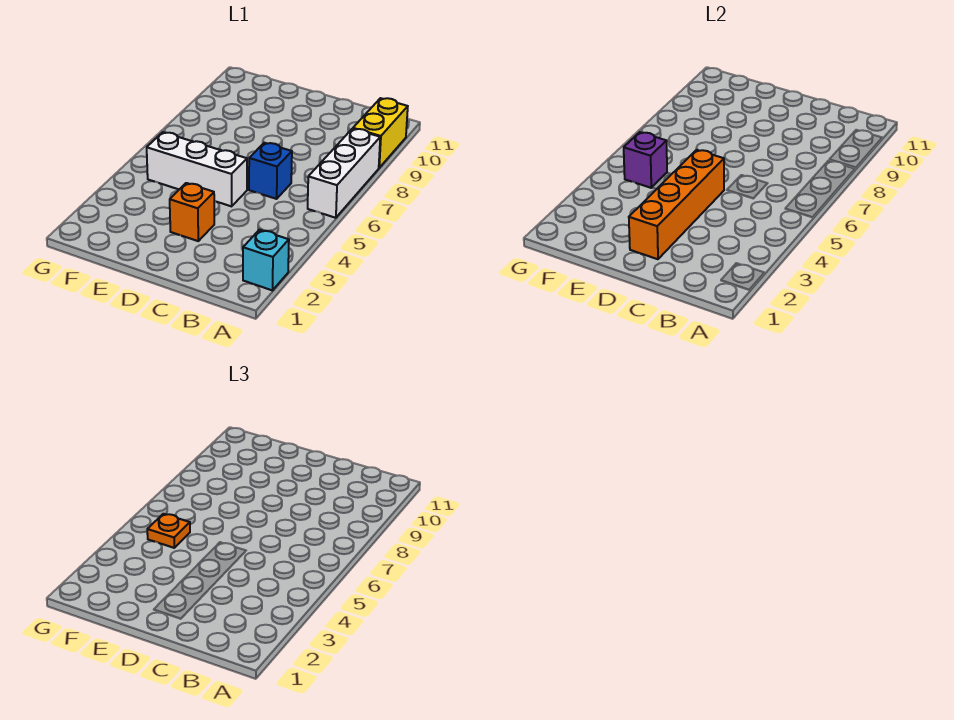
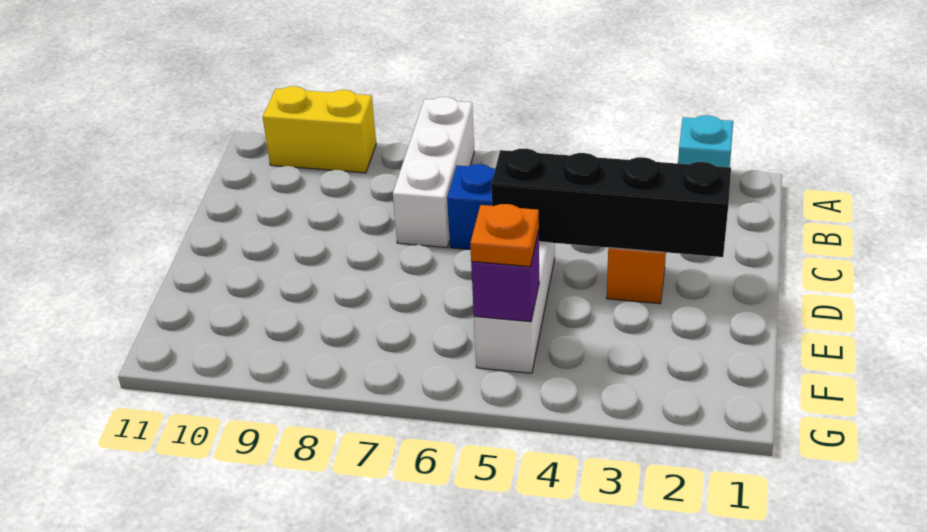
white brick A6:A8 level 1 -> white brick A7:C7 level 1
orange brick D2:D5 level 2 -> black brick D2:D5 level 2

